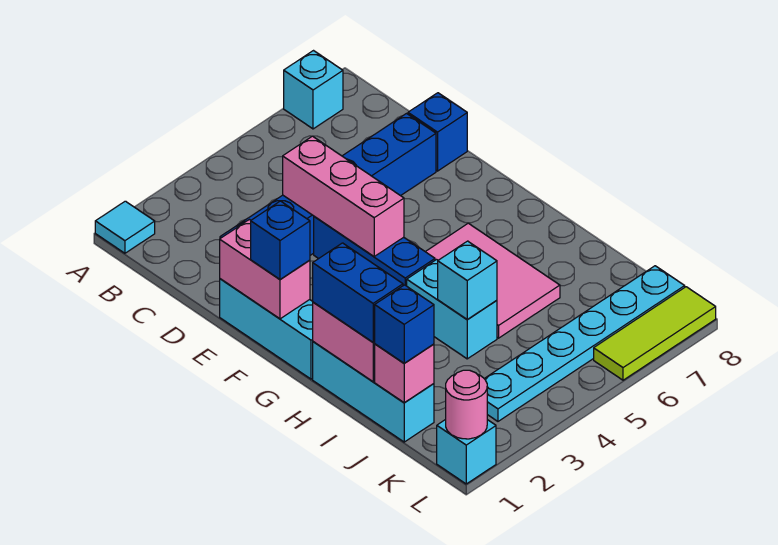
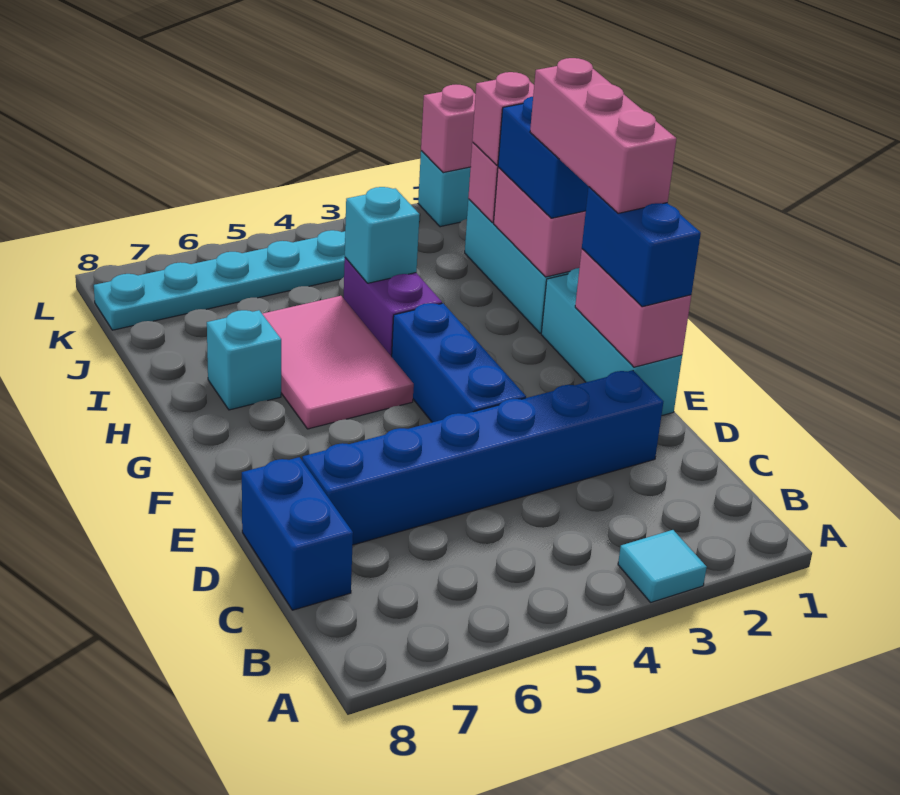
cyan tile A1 level 1 -> cyan tile A3 level 1
cyan brick A7 level 1 -> cyan brick H7 level 1
pink brick D4:F4 level 2 -> pink brick F1:H1 level 4
blue brick D8 level 1 -> blue brick C8:D8 level 1
blue brick F1 level 3 -> blue brick E1:F1 level 3
cyan brick H4:I4 level 1 -> purple brick H4:I4 level 1
blue brick J1 level 3 -> pink brick J1 level 3
pink round brick L1 level 2 -> pink brick L1 level 2
lime tile L6:L8 level 1 -> none

